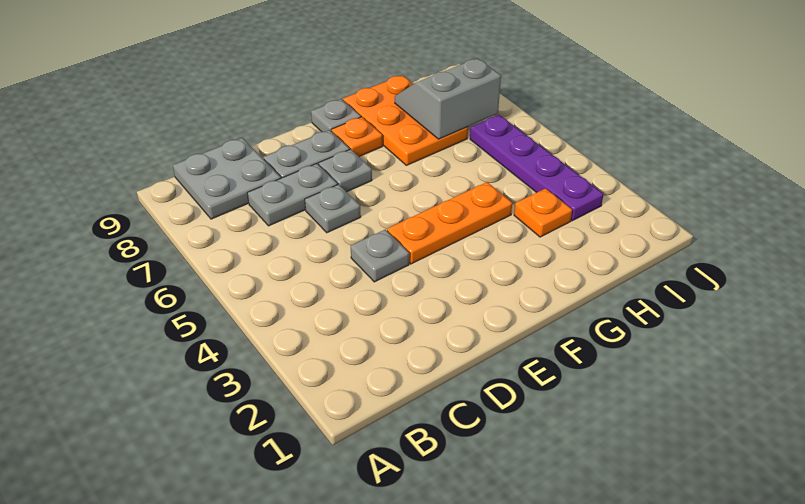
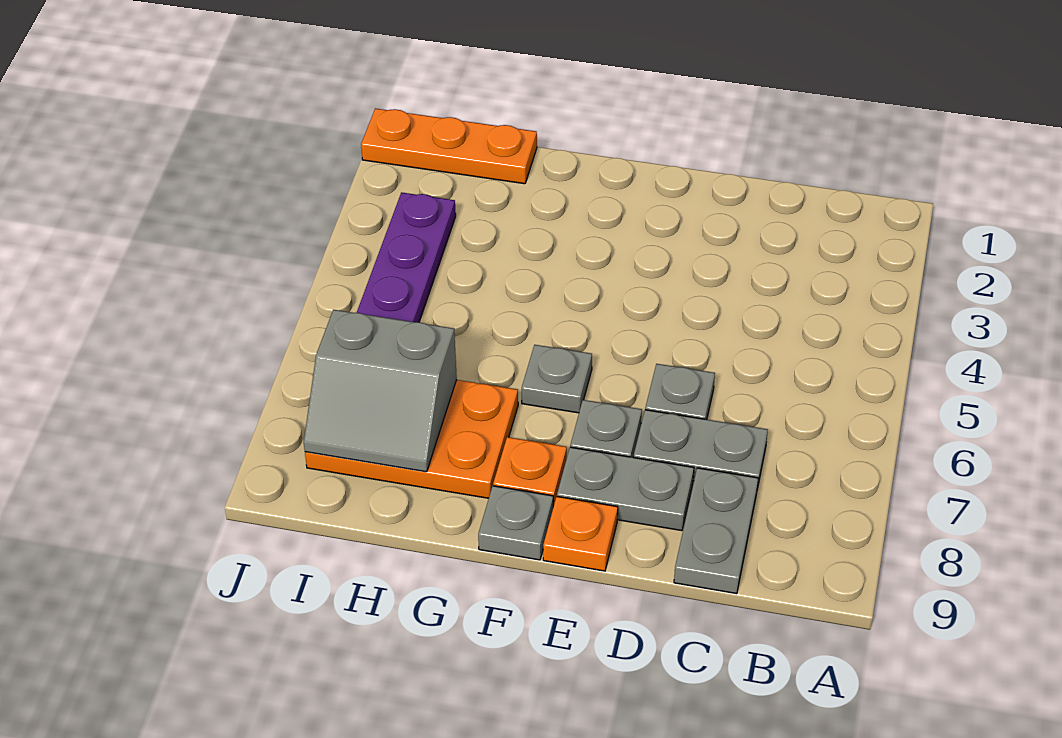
grey plate B8:C9 level 1 -> grey plate C8:C9 level 1
grey plate D4 level 1 -> grey plate F6 level 1
orange plate E4:G4 level 1 -> orange plate H1:J1 level 1
orange plate G7:H9 level 1 -> orange plate G7:I8 level 1
orange plate H3 level 1 -> orange plate E9 level 1

